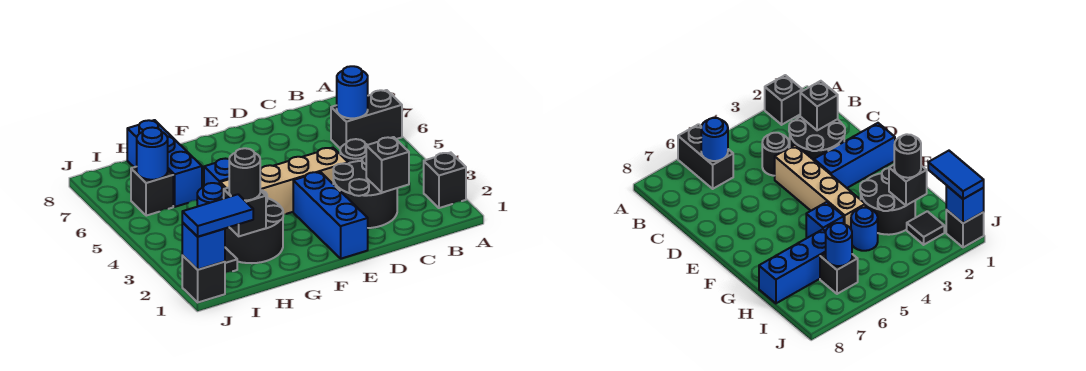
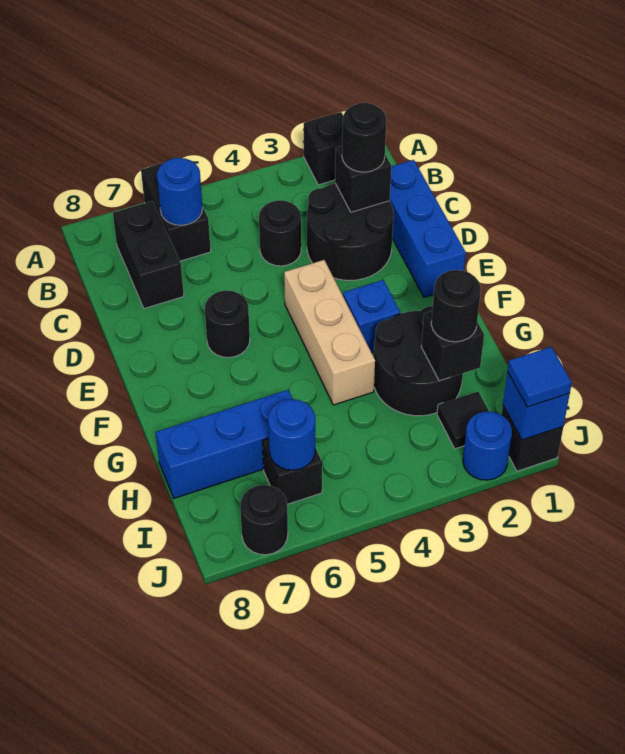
none -> black brick B7:C7 level 1
none -> black round brick C2 level 3
tan brick D4:G4 level 1 -> tan brick E4:G4 level 1
blue brick E1:E3 level 1 -> blue brick C1:E1 level 1
none -> black round brick E6 level 1
blue brick G5 level 1 -> blue brick F3 level 1
blue round brick H4 level 1 -> blue round brick J2 level 1
blue tile I1:J1 level 3 -> blue tile J1 level 3
none -> black round brick J7 level 1

